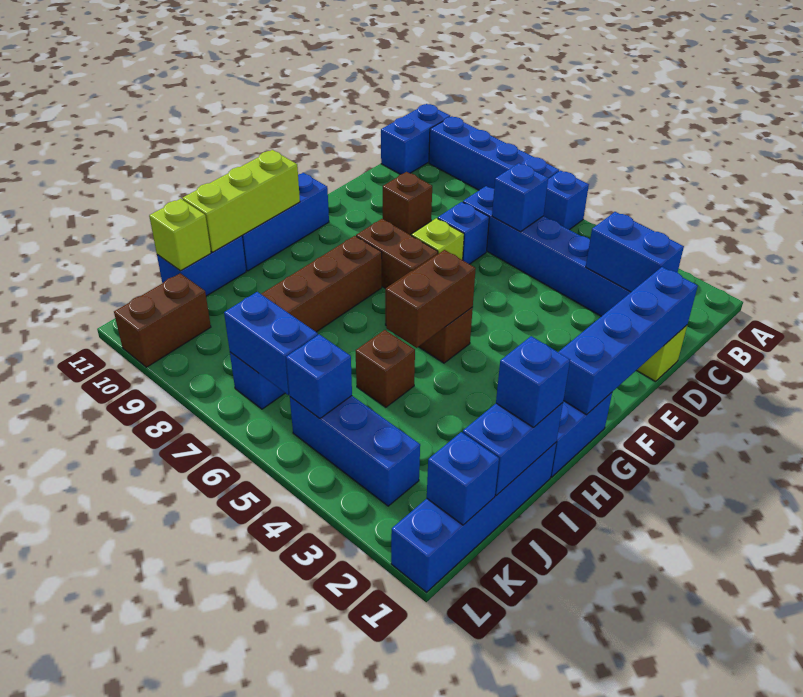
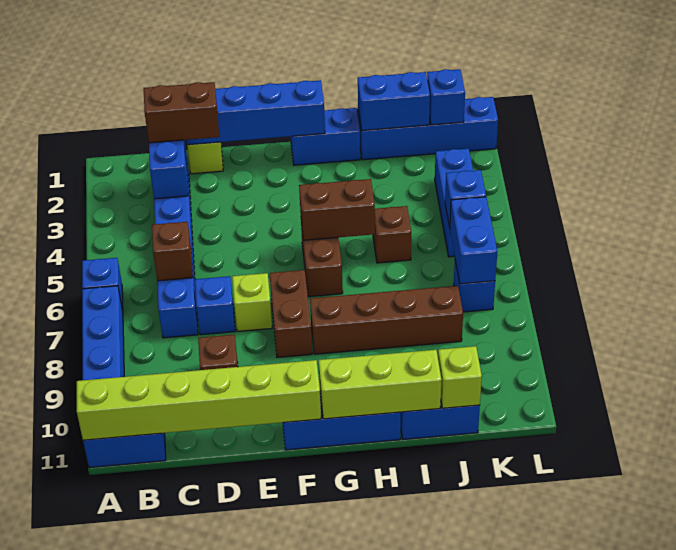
none -> lime brick A11:F11 level 2
blue brick C6 level 2 -> brown brick C6 level 2
blue brick I1 level 3 -> none
brown brick K10:L10 level 1 -> brown brick C2:D2 level 3

